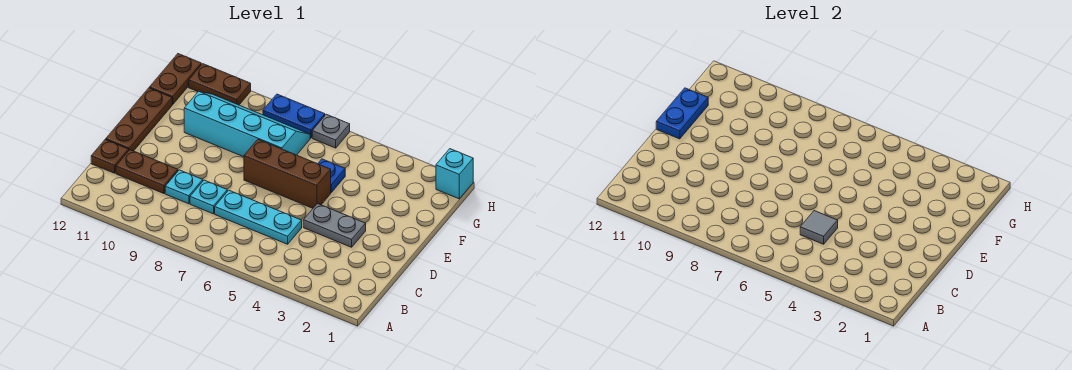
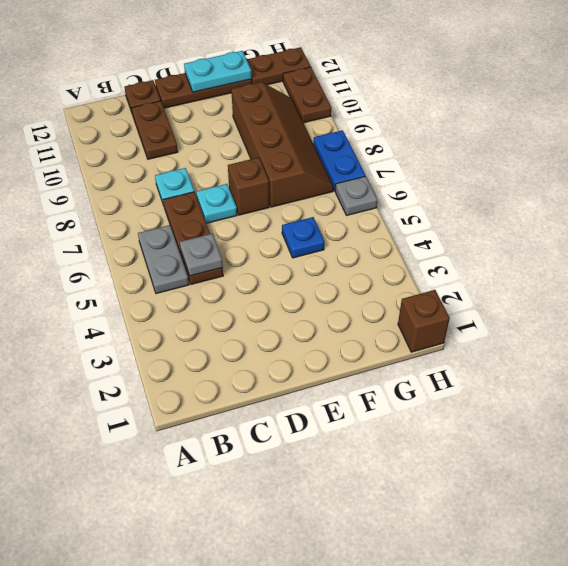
cyan plate C5:C7 level 1 -> brown plate C5:C7 level 1
grey tile C5 level 2 -> grey plate C5 level 2
cyan plate C9 level 1 -> cyan plate D7 level 1
grey plate D3:D4 level 1 -> grey plate B5:B6 level 1
brown brick E5:E7 level 1 -> brown brick E7 level 1
blue plate E12:F12 level 2 -> cyan plate E12:F12 level 2
cyan slope F7:G10 level 1 top F -> brown slope F7:G10 level 1 top F
cyan brick H1 level 1 -> brown brick H1 level 1

